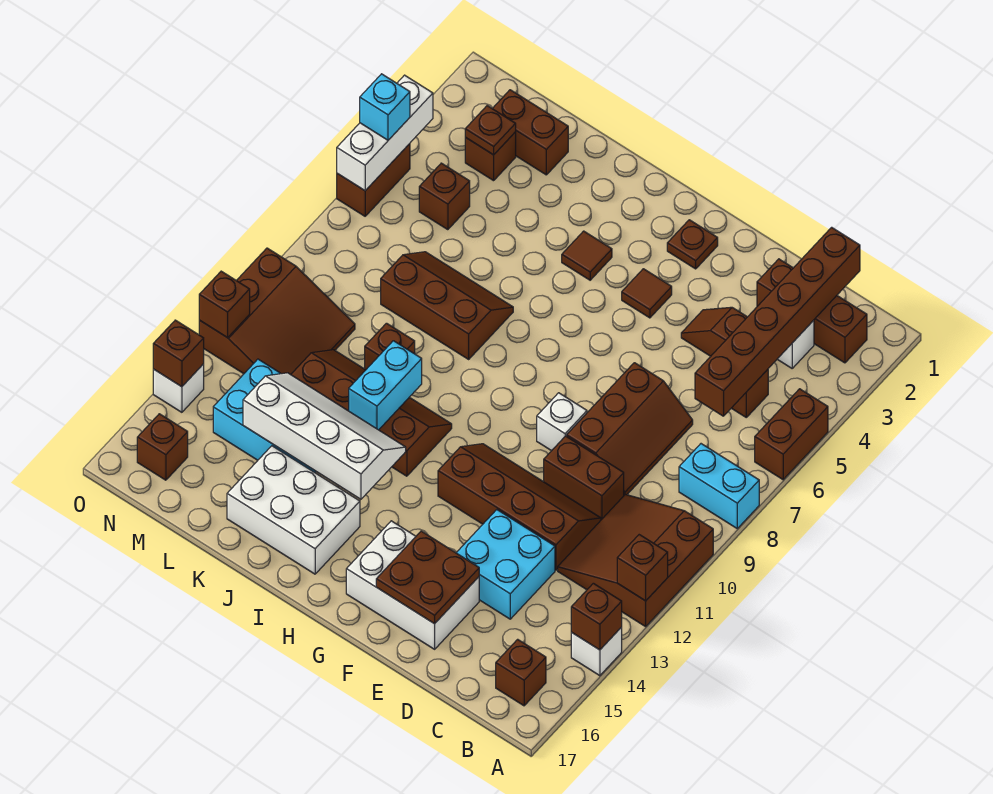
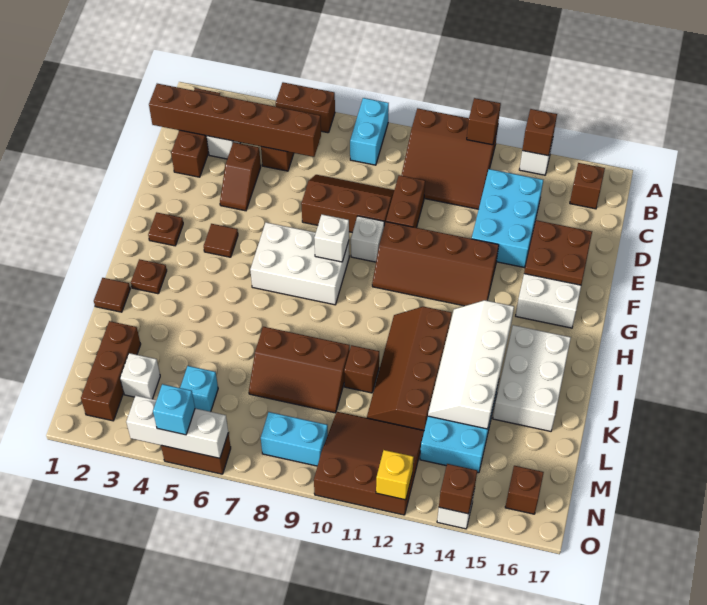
brown slope D11:G12 level 1 top 12 -> brown slope F10:G13 level 1 top F
cyan brick D13:E14 level 1 -> cyan brick C13:E14 level 1
none -> white brick G6:H8 level 1
none -> white brick G8 level 2
brown tile I4 level 1 -> brown tile J1 level 1
brown slope J7:L8 level 1 top 8 -> brown slope K7:L9 level 1 top K
cyan brick J11:J12 level 2 -> cyan brick N8:N9 level 1
brown brick L2:M2 level 1 -> brown brick L2:N2 level 1
brown brick M3 level 1 -> white brick M3 level 1
brown plate M3 level 2 -> brown plate I2 level 1
brown brick M5 level 1 -> cyan brick M5 level 1
brown brick O12 level 2 -> yellow brick O12 level 2

